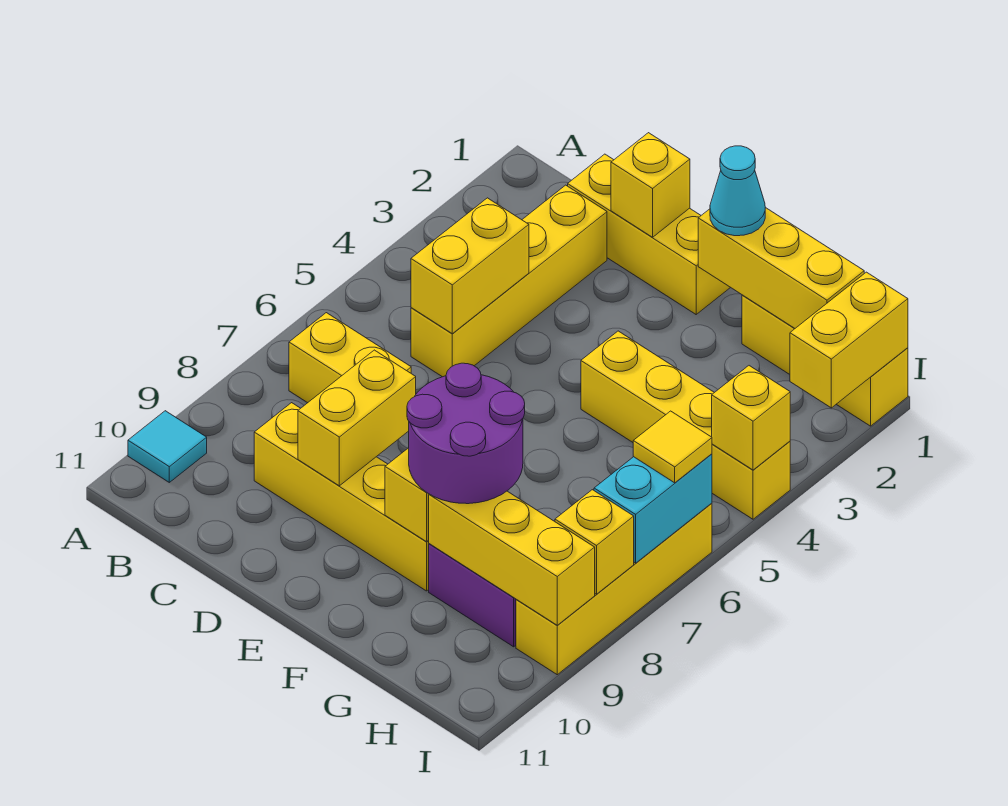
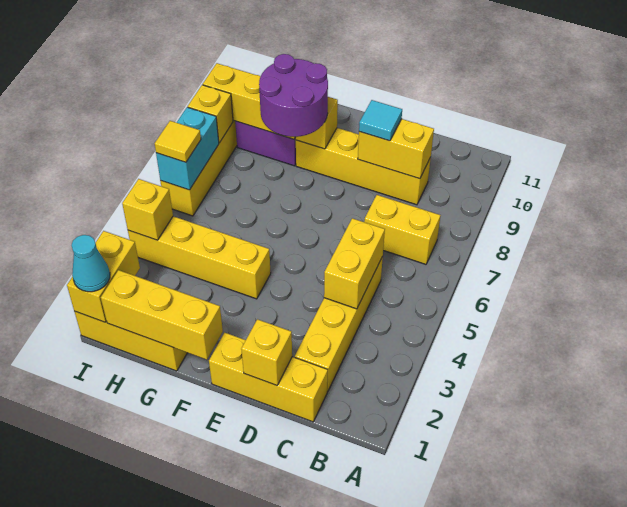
cyan tile A10 level 1 -> cyan tile D9 level 3
yellow brick D8:D9 level 2 -> yellow brick C9:D9 level 2
cyan cone F1 level 3 -> cyan cone I1 level 3

